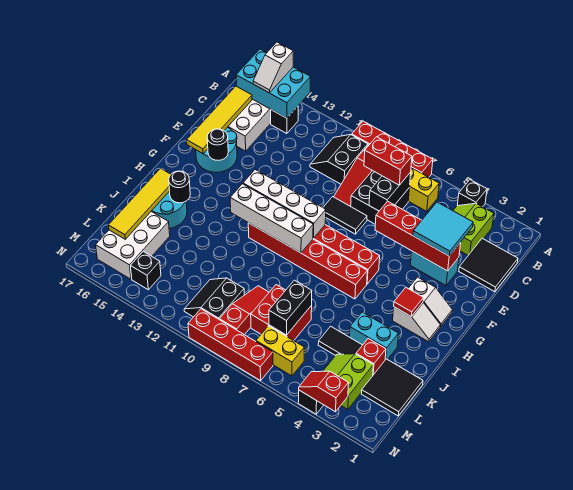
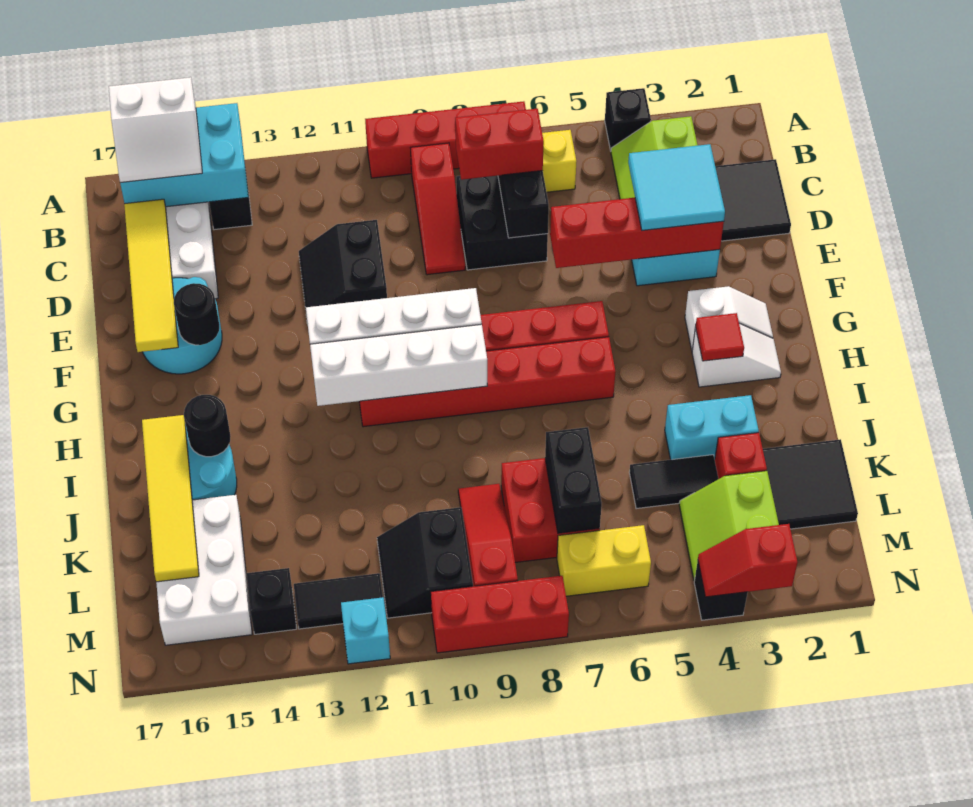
white slope A15:B15 level 3 top A -> white slope A15:B16 level 3 top A
black slope B10:C11 level 1 top 10 -> black slope D11:E12 level 1 top 11
black tile E8:E9 level 1 -> black tile M12:M13 level 1
red brick N7:N10 level 1 -> red brick N8:N10 level 1
none -> cyan brick N12 level 1

